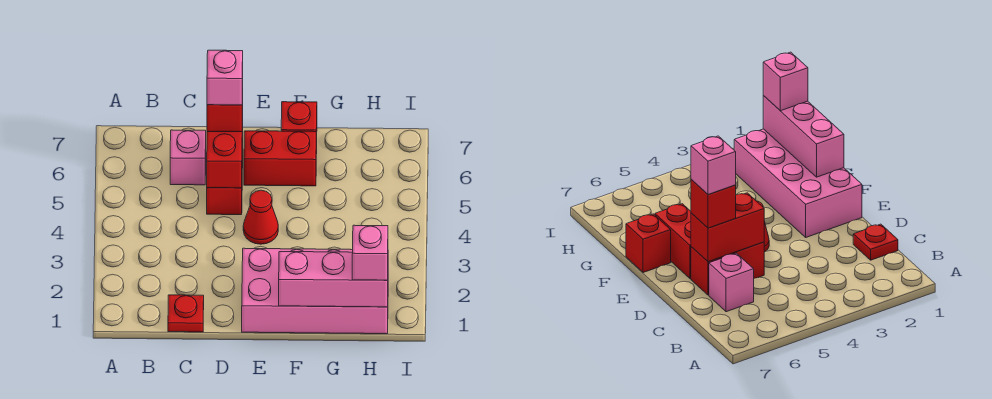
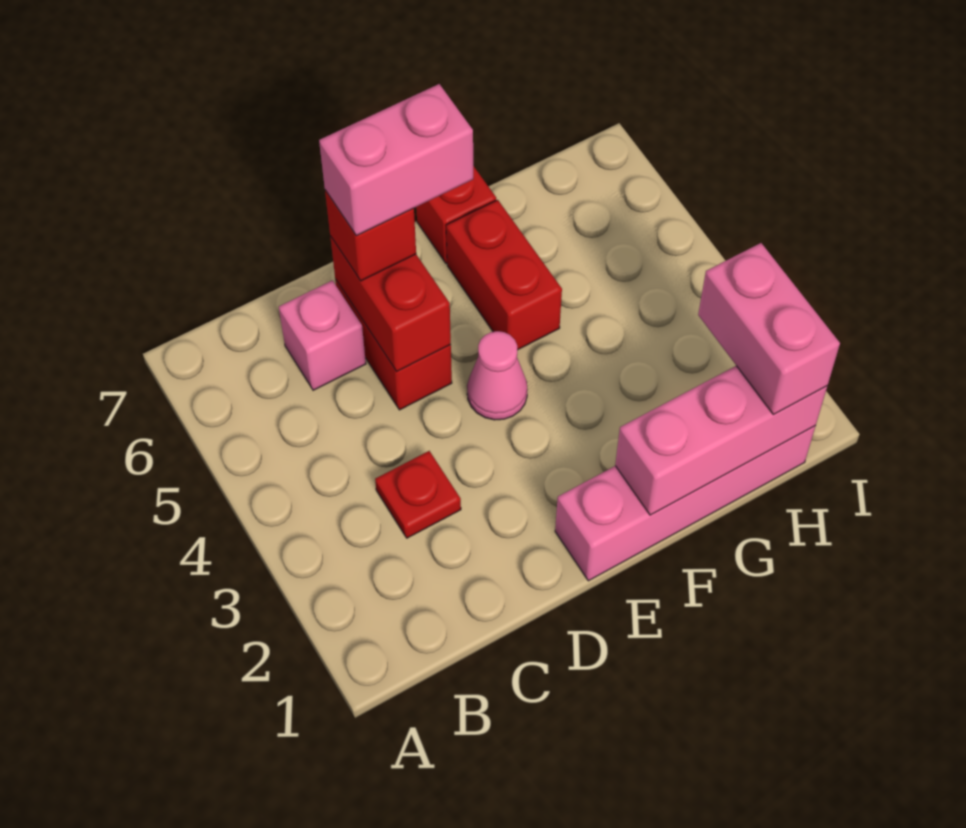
red plate C1 level 1 -> red plate C3 level 1
pink brick D6 level 4 -> pink brick D6:E6 level 4
pink brick E1:H2 level 1 -> pink brick E1:H1 level 1
red cone E4 level 1 -> pink cone E4 level 1
red brick E6:F6 level 1 -> red brick F5:F6 level 1
pink brick H1 level 3 -> pink brick H1:H2 level 3

